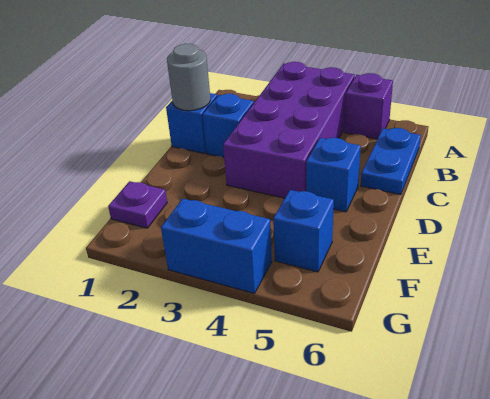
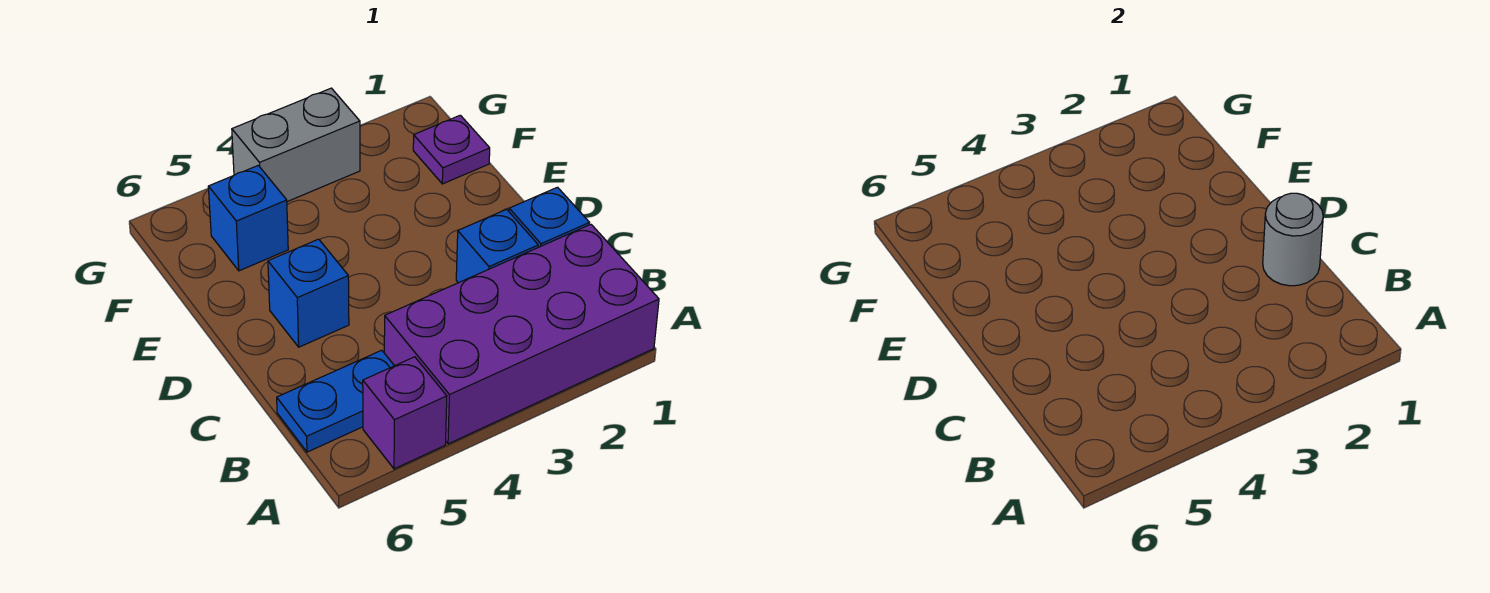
purple brick A3:D4 level 1 -> purple brick A1:B4 level 1
blue plate B6:C6 level 1 -> blue plate B5:B6 level 1
blue brick G3:G4 level 1 -> grey brick G3:G4 level 1

